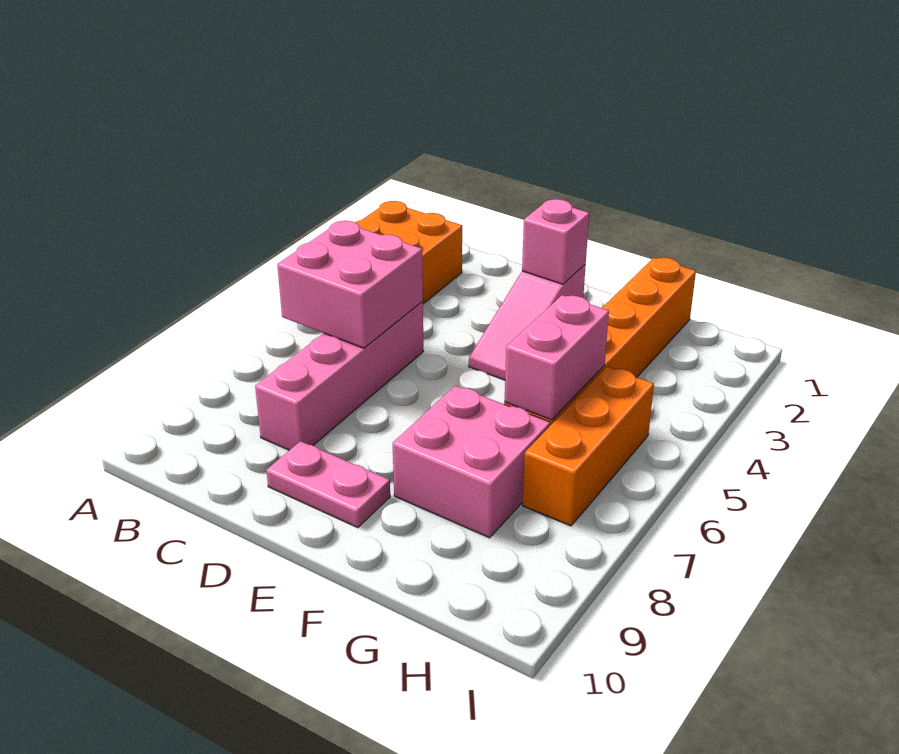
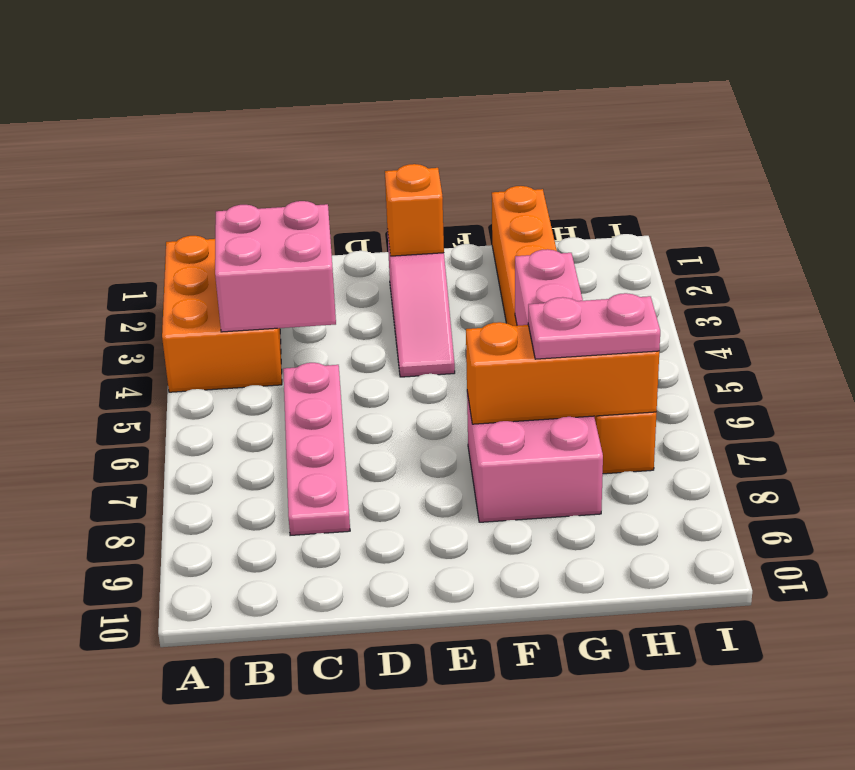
pink brick B5:C6 level 2 -> pink brick B3:C4 level 2
pink brick C5:C8 level 1 -> pink plate C5:C8 level 1
pink plate D9:E9 level 1 -> pink plate G7:H7 level 3
pink brick E2 level 2 -> orange brick E2 level 2
none -> orange brick F7:H7 level 2

